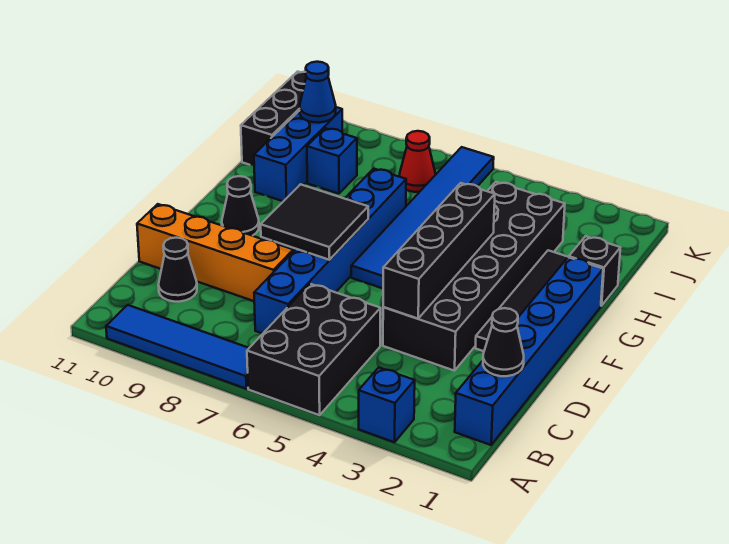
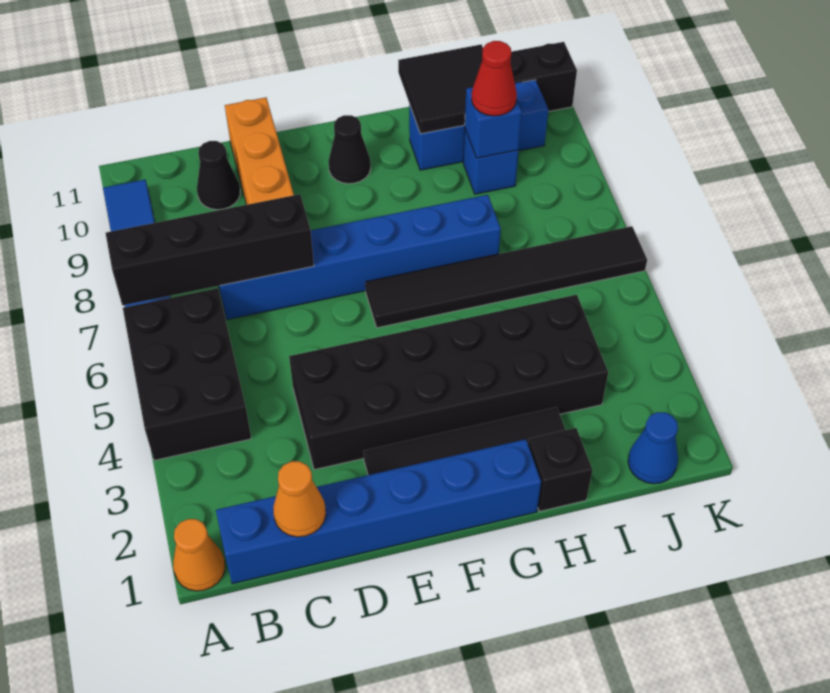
none -> orange cone A1 level 1
blue brick A3 level 1 -> blue brick I9 level 2
black brick A5:C6 level 1 -> black brick A4:B6 level 1
black cone C1 level 2 -> orange cone C1 level 2
black brick D4:G4 level 2 -> black brick A7:D7 level 2
black tile E7:F8 level 2 -> black tile H10:I11 level 2
blue tile F6:K6 level 1 -> black tile F6:K6 level 1
red cone J7 level 1 -> red cone I9 level 3
blue cone J10 level 2 -> blue cone J1 level 1

